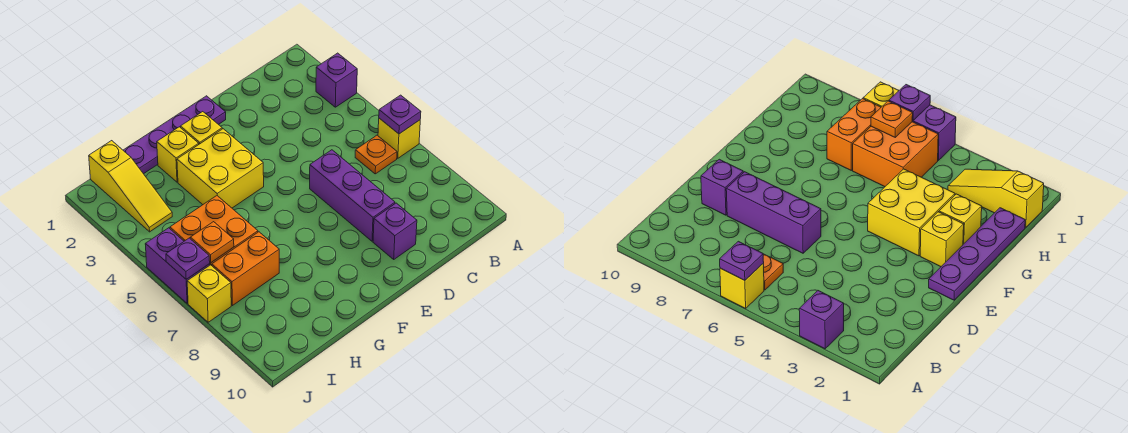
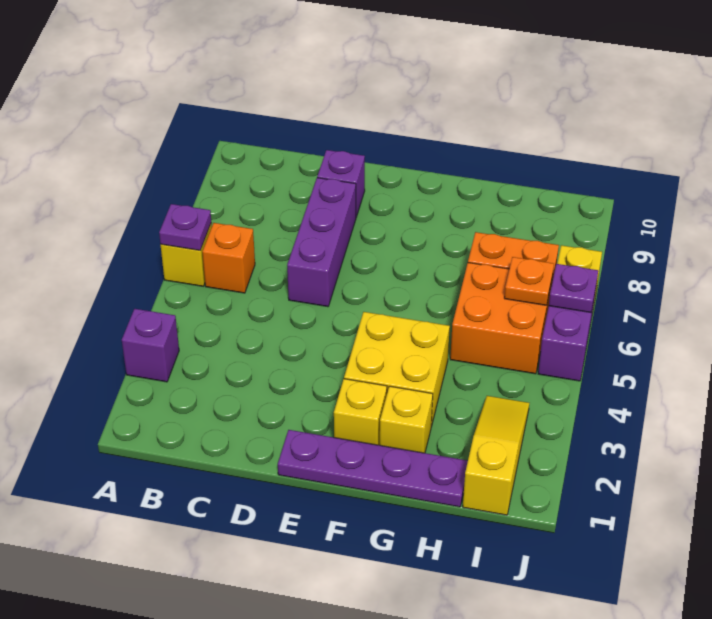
orange plate B6 level 1 -> orange brick B6 level 1

